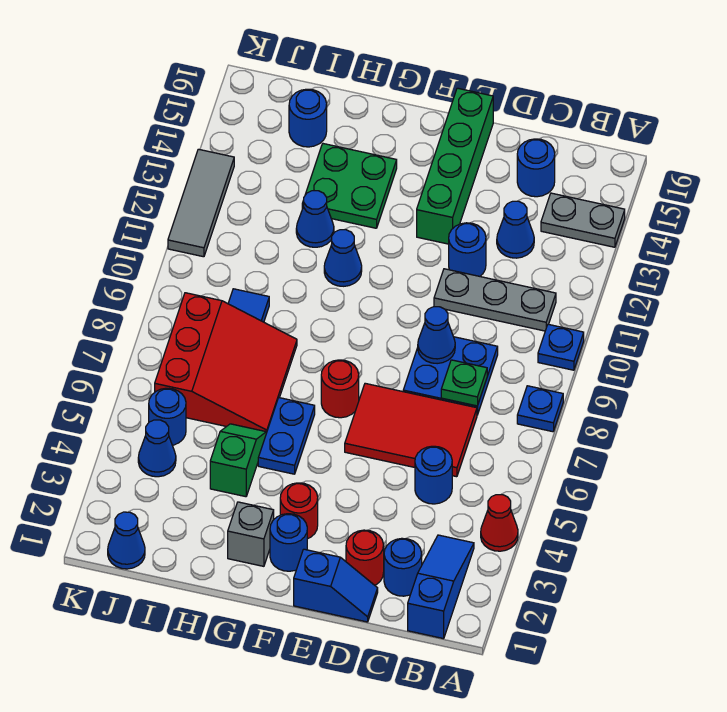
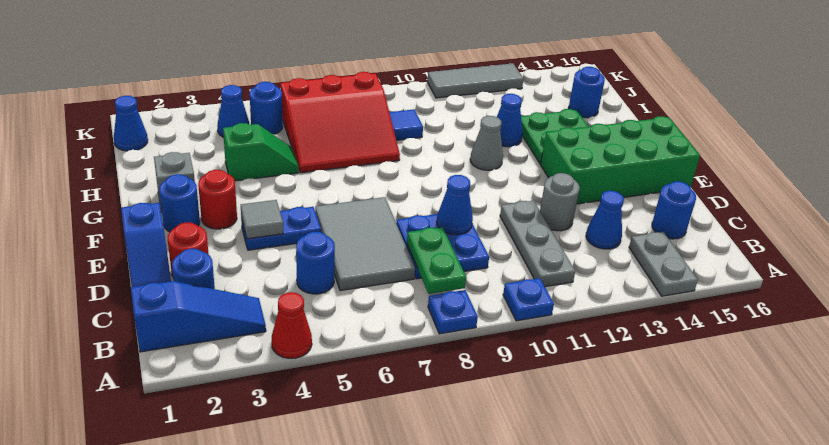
red tile C6:E7 level 1 -> grey tile C6:E7 level 1
green plate C8 level 2 -> green plate B8:C8 level 2
blue round brick D12 level 1 -> grey round brick D12 level 1
none -> grey tile E4 level 2
green brick E13:E16 level 1 -> green brick E13:F16 level 1
red round brick F7 level 1 -> none
blue plate G5:G6 level 1 -> blue plate E4:E5 level 1
blue cone G11 level 1 -> grey cone G11 level 1

